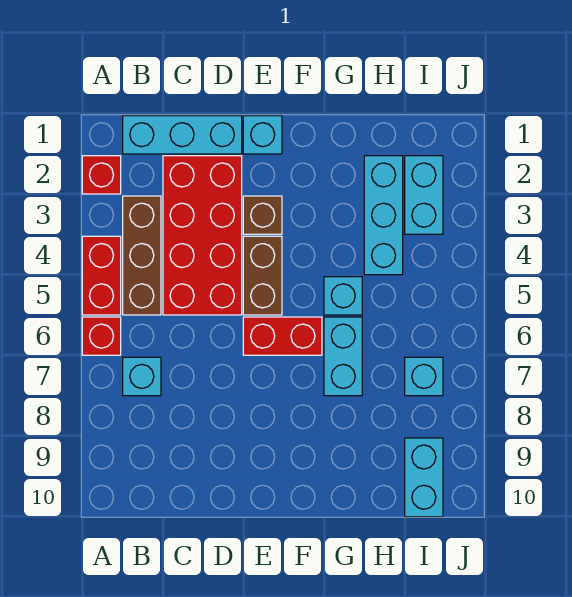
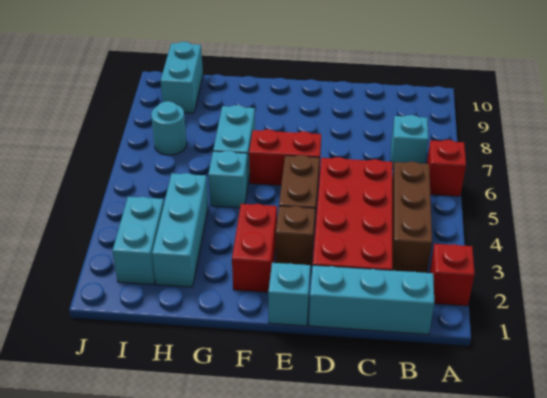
red brick A4:A5 level 1 -> red brick F2:F3 level 1
cyan brick I7 level 1 -> cyan round brick I7 level 1

